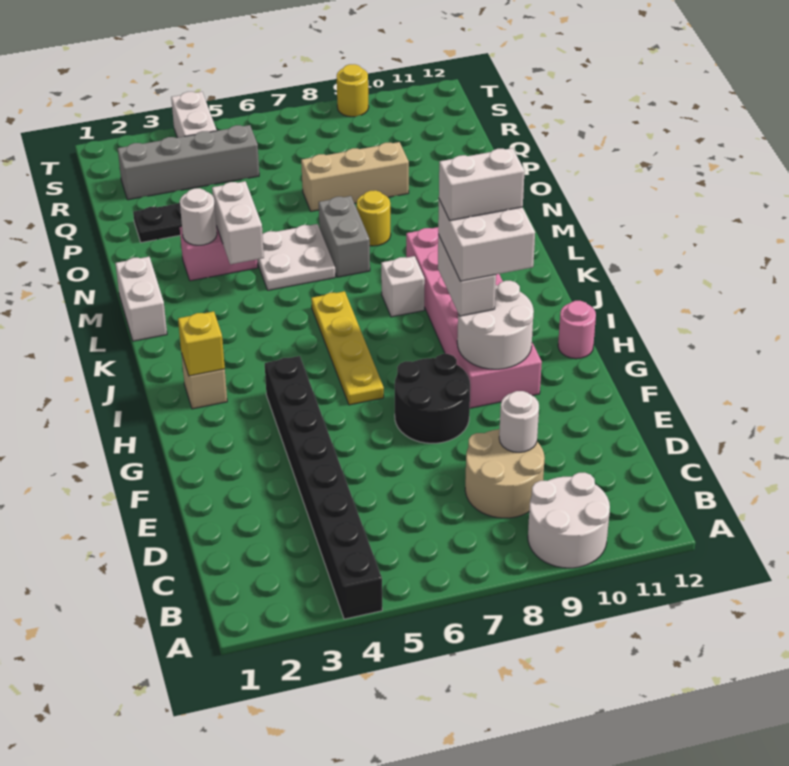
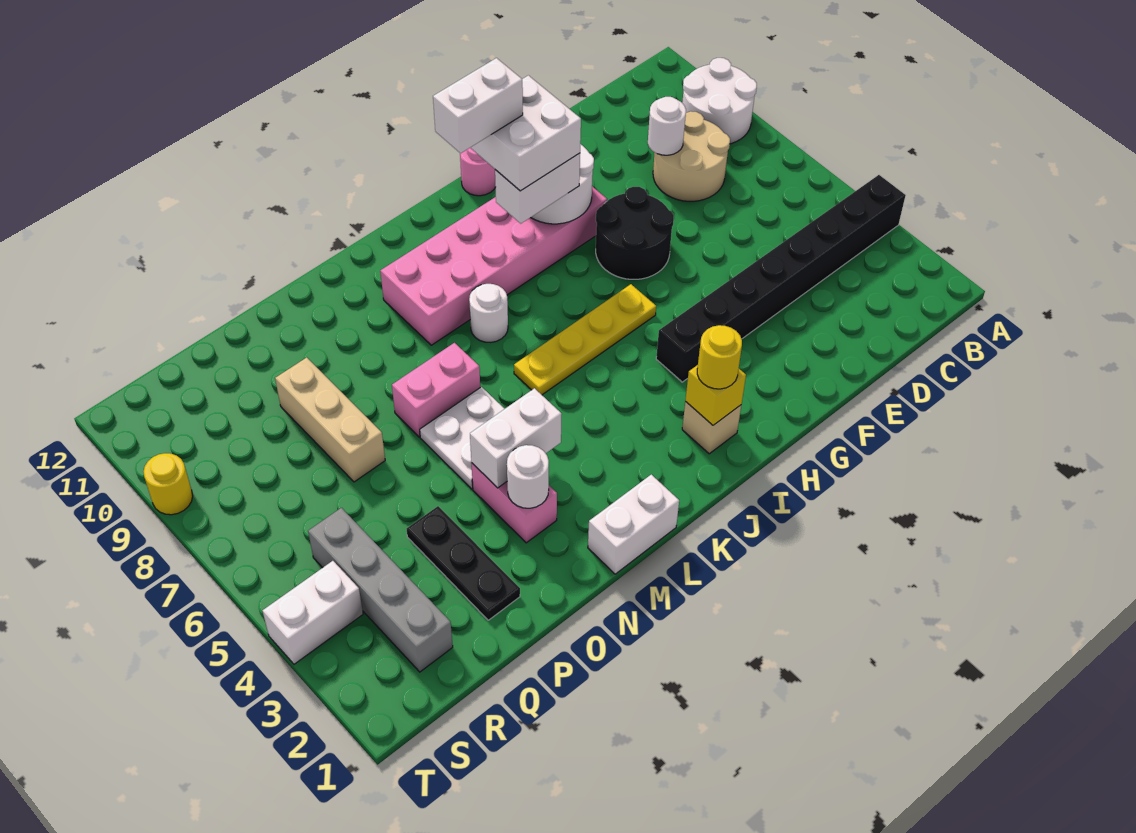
white brick I9:I10 level 5 -> white brick I10:J10 level 5
white brick K8 level 1 -> white round brick K8 level 1
grey brick M7:N7 level 1 -> pink brick M7:N7 level 1
yellow round brick N8 level 1 -> yellow round brick I2 level 3

